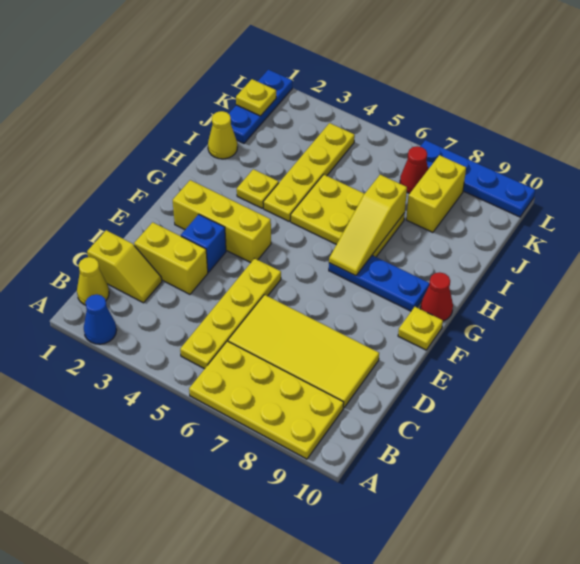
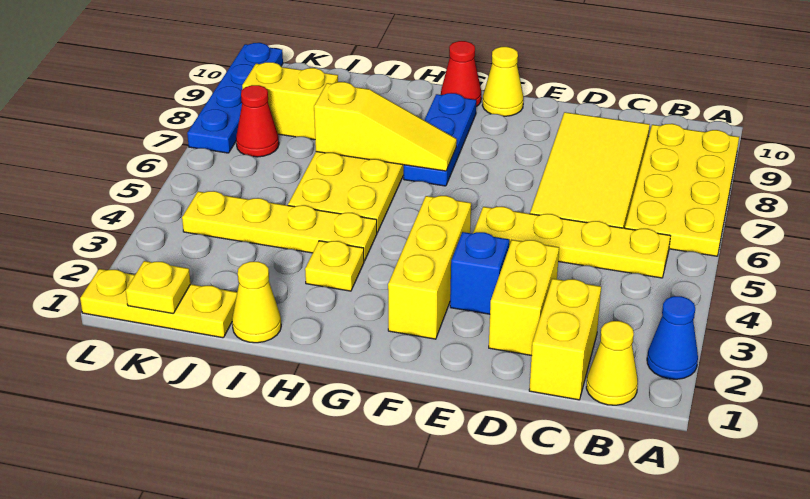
yellow slope C1:C2 level 1 top 1 -> yellow brick C1:C2 level 1
yellow plate F10 level 1 -> yellow cone F10 level 1
blue plate J1:L1 level 1 -> yellow plate J1:L1 level 1

